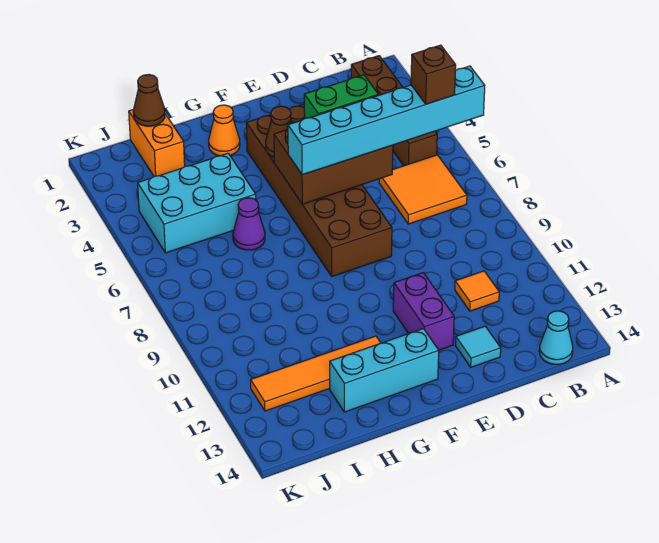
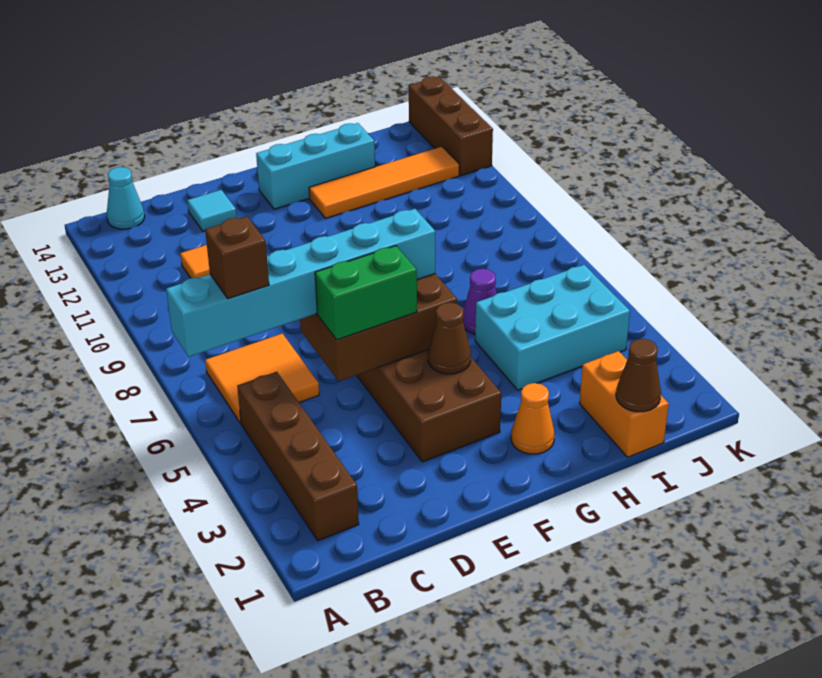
purple brick E11:E12 level 1 -> none
none -> brown brick K12:K14 level 1

